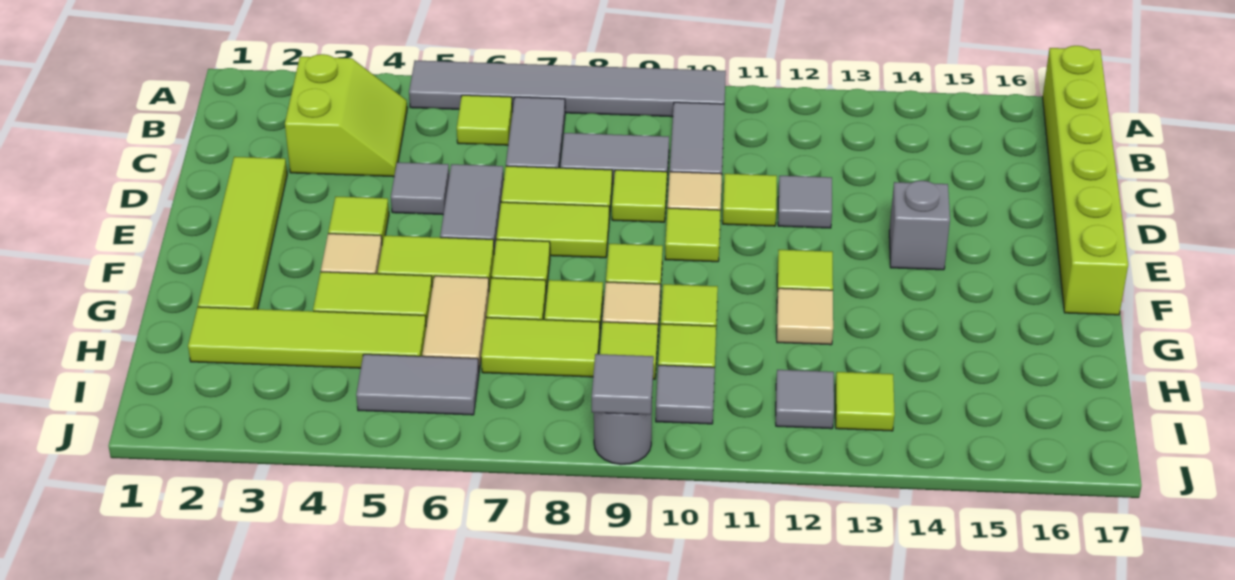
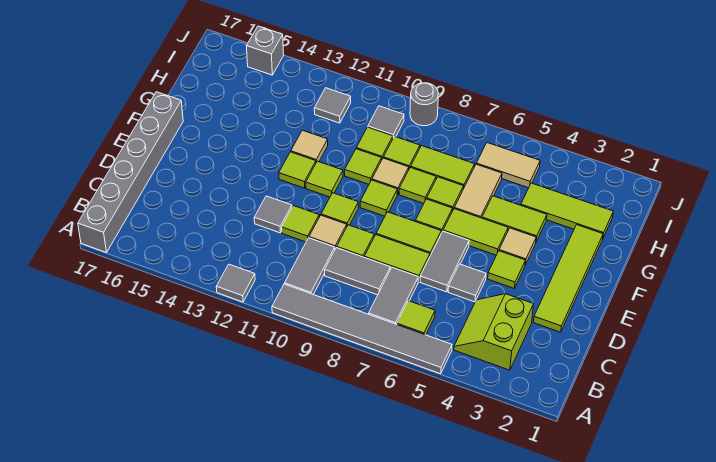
lime brick A17:F17 level 1 -> grey brick A17:F17 level 1
grey brick E14 level 1 -> grey brick J15 level 1
lime tile H2:H5 level 1 -> lime tile H2:H4 level 1
grey tile I5:I6 level 1 -> tan tile I5:I6 level 1
lime tile I13 level 1 -> lime tile F11 level 1
grey tile J9 level 2 -> grey tile A12 level 1

